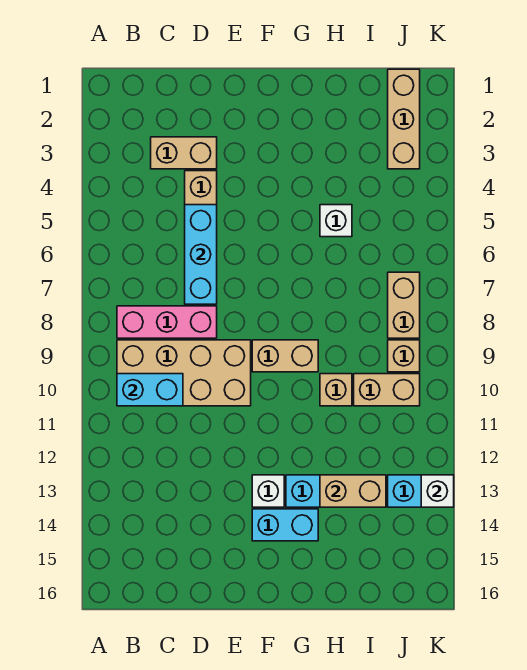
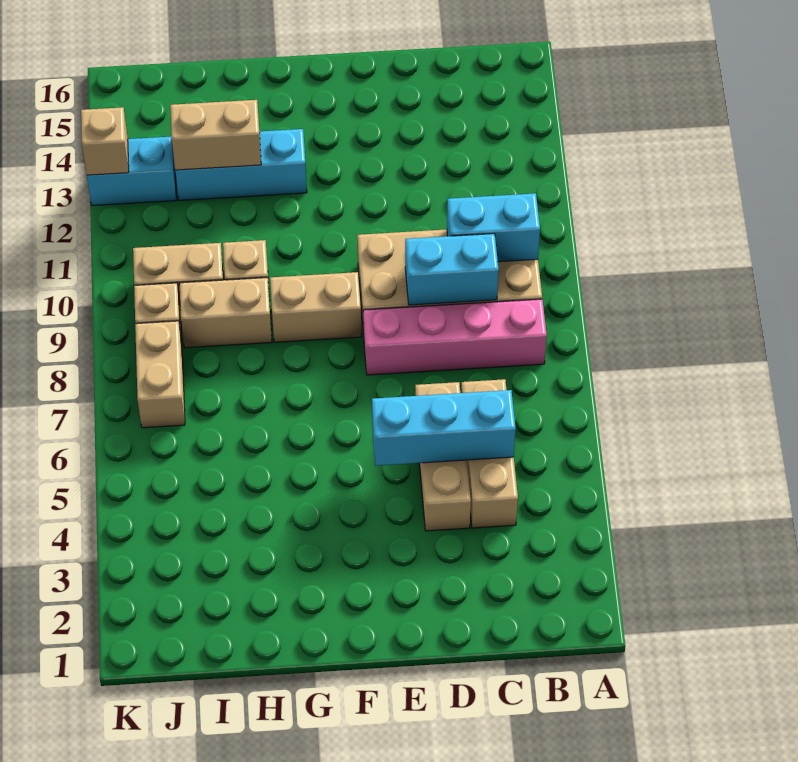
pink brick B8:D8 level 1 -> pink brick B8:E8 level 1
tan brick C3:D3 level 1 -> tan brick H9:I9 level 1
cyan brick D5:D7 level 2 -> cyan brick C5:E5 level 2
white brick F13 level 1 -> none
cyan brick F14:G14 level 1 -> cyan brick C9:D9 level 2
white brick H5 level 1 -> none
tan brick J1:J3 level 1 -> tan brick C4:C6 level 1
white brick K13 level 2 -> tan brick K13 level 2

